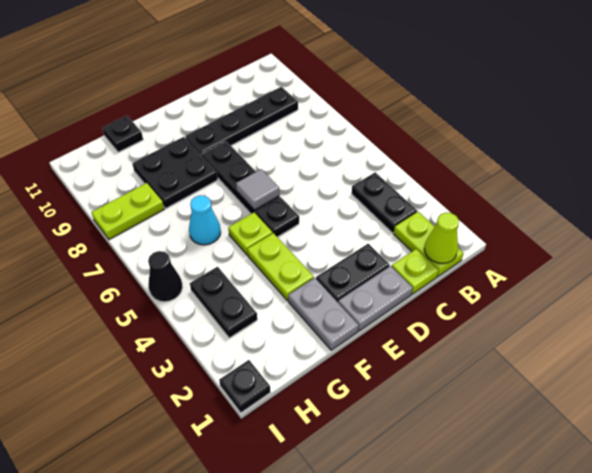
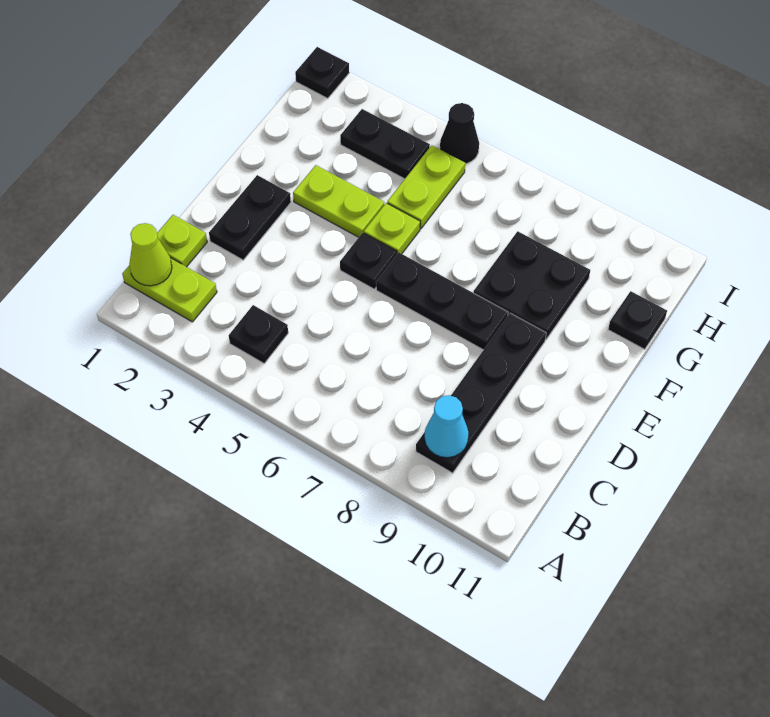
black plate B3:B4 level 1 -> black plate B4 level 1
grey plate D1:E1 level 1 -> none
grey tile E6 level 2 -> none
grey plate F1:F2 level 1 -> none
cyan cone G6 level 1 -> cyan cone B9 level 2
lime plate H8:I8 level 1 -> lime plate G5:H5 level 1

